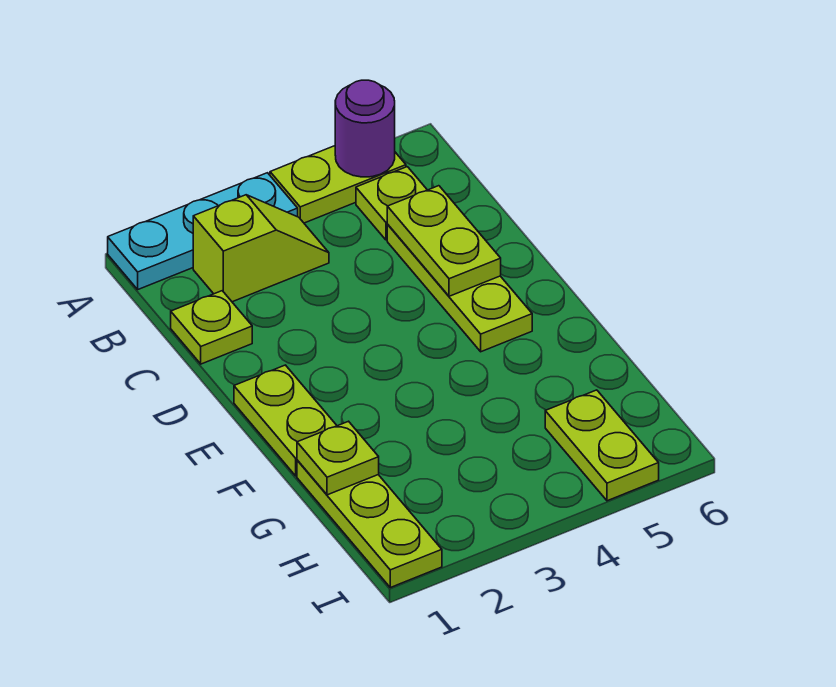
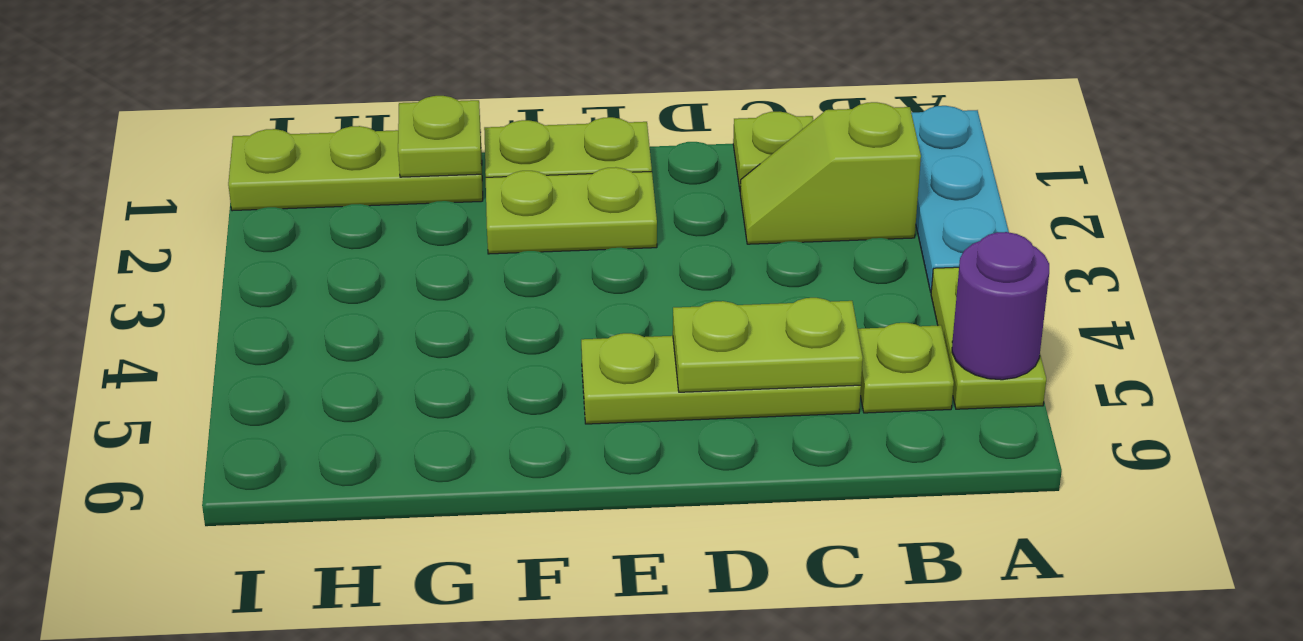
lime slope B2:B3 level 1 top 2 -> lime slope B2:C2 level 1 top B
lime plate H5:I5 level 1 -> lime plate E2:F2 level 1

